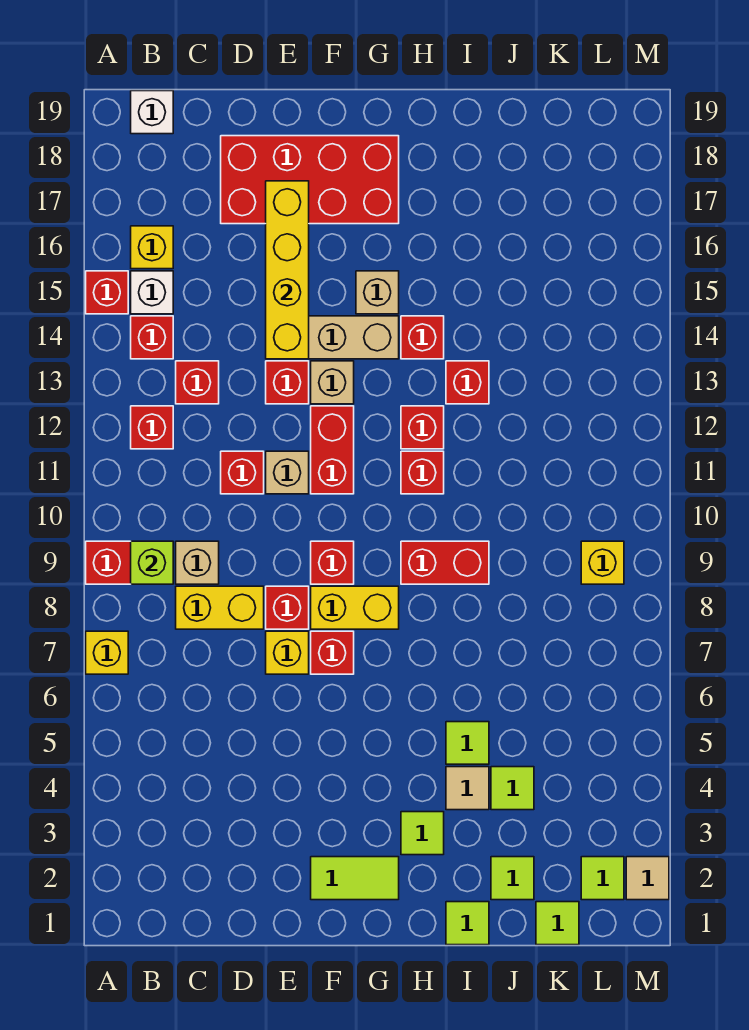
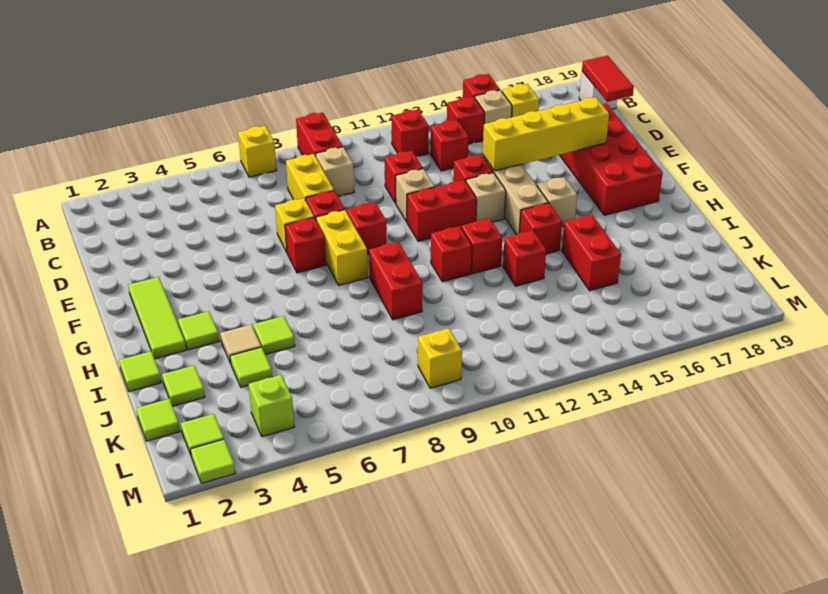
lime brick B9 level 2 -> lime brick L4 level 1
white brick B15 level 1 -> tan brick B15 level 1
none -> red tile B19:C19 level 2
lime tile F2:G2 level 1 -> lime tile F2:H2 level 1
none -> red brick I15:J15 level 1
tan tile M2 level 1 -> lime tile M2 level 1

